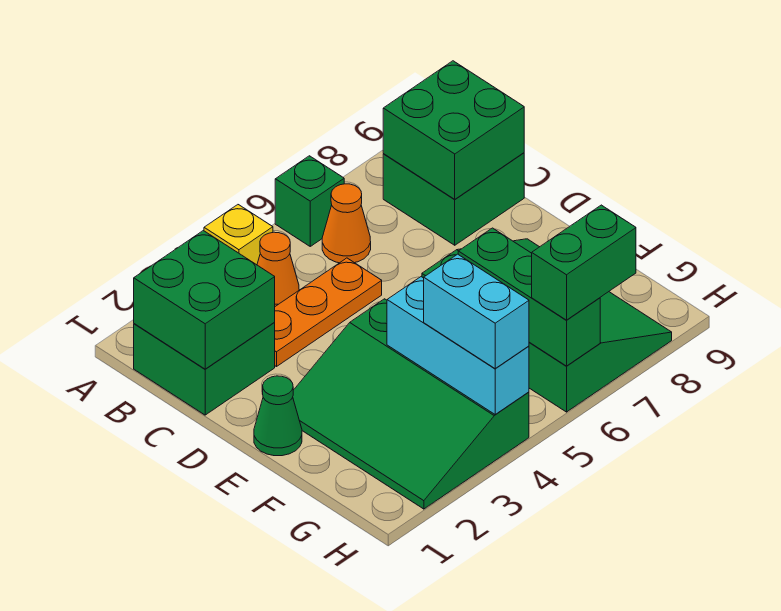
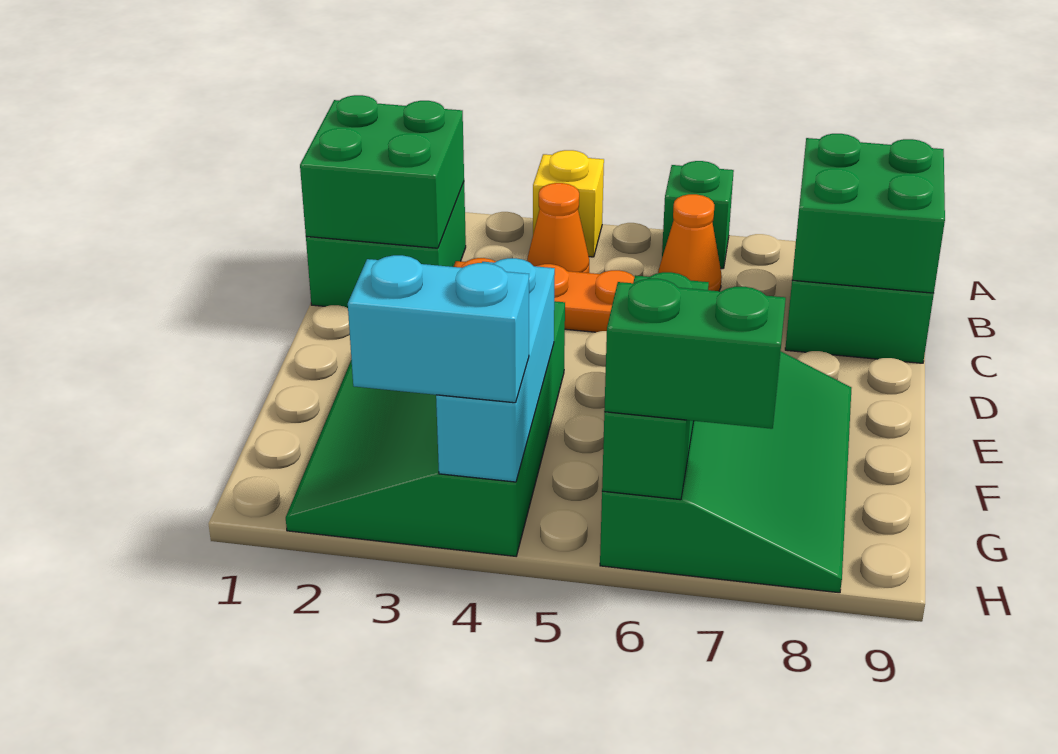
green cone E1 level 1 -> none
cyan brick G4:H4 level 3 -> cyan brick H3:H4 level 3

